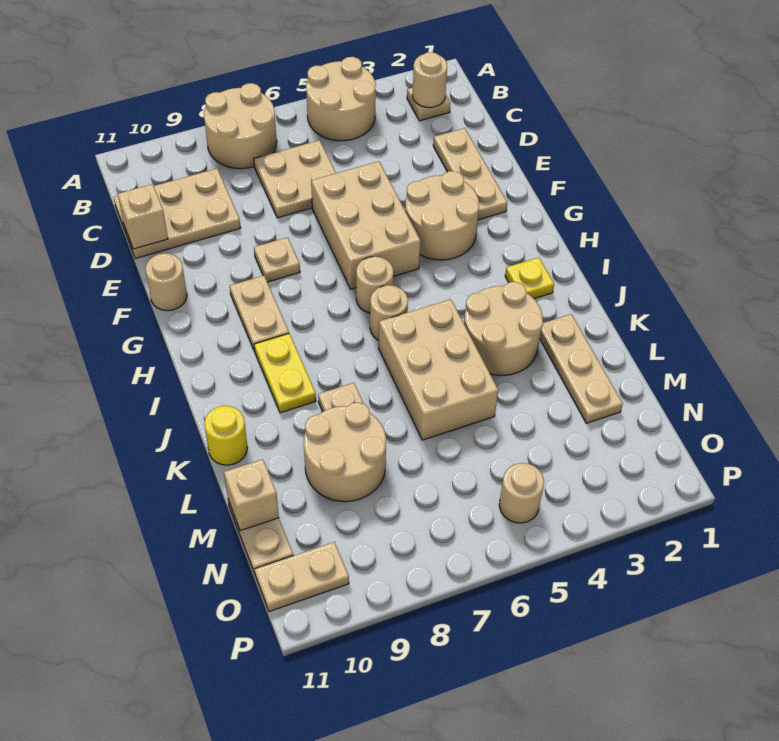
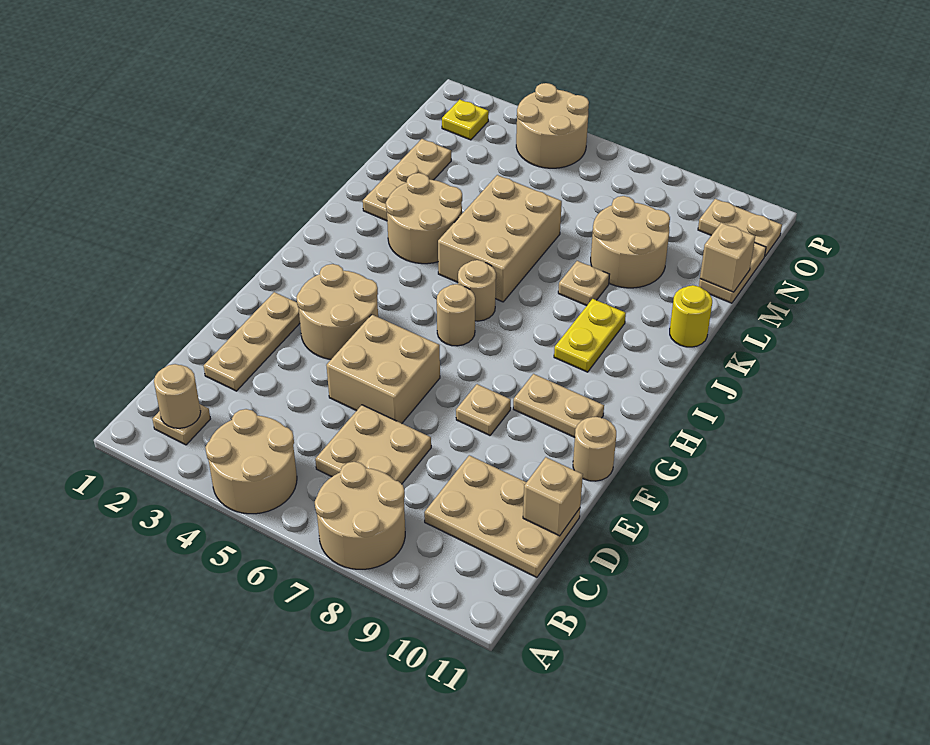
tan brick E5:G6 level 1 -> tan brick E5:F6 level 1
tan plate G9:H9 level 1 -> tan plate G9:G10 level 1
yellow plate I2 level 1 -> yellow plate O2 level 1
tan round brick O5 level 1 -> tan round brick O4:P5 level 1

